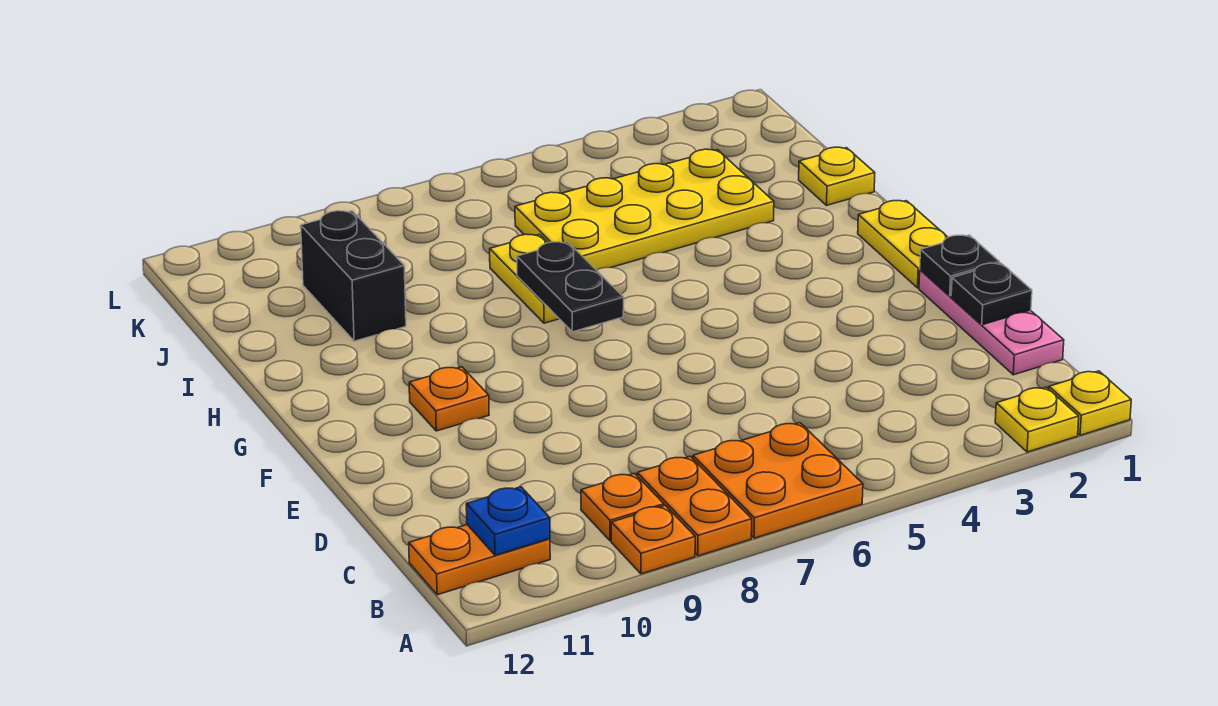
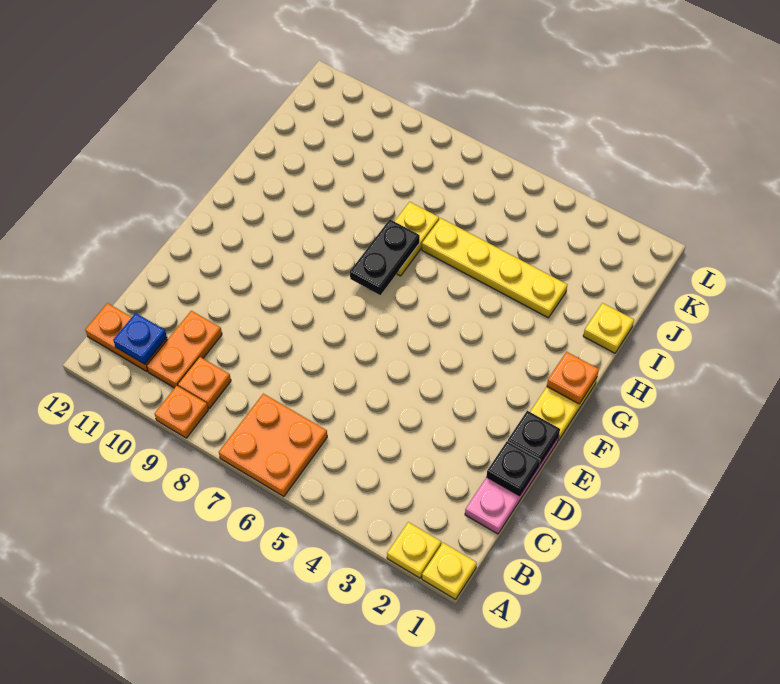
orange plate A8:B8 level 1 -> orange plate B10:C10 level 1
orange plate F10 level 1 -> orange plate G1 level 2
yellow plate I3:J6 level 1 -> yellow plate I3:I6 level 1
black brick I10:J10 level 1 -> none

